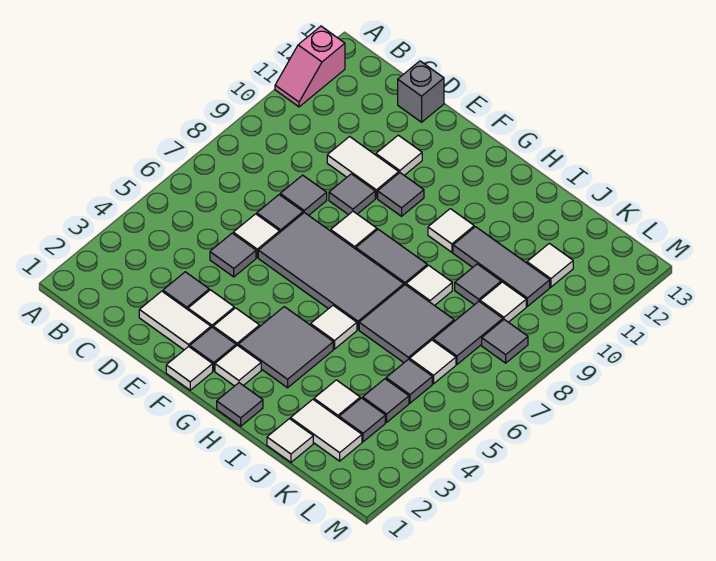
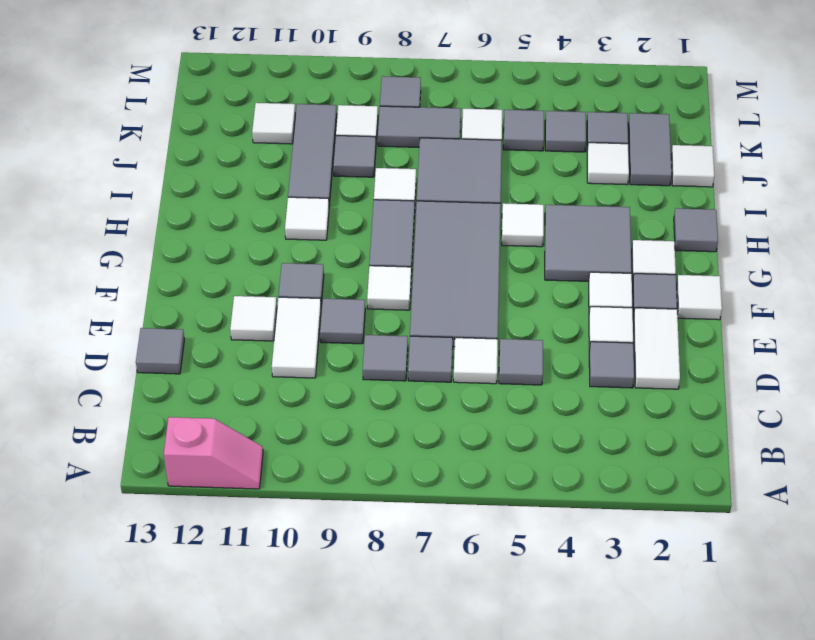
grey brick D13 level 1 -> grey tile D13 level 1
white tile J2:K2 level 1 -> grey tile J2:K2 level 1

